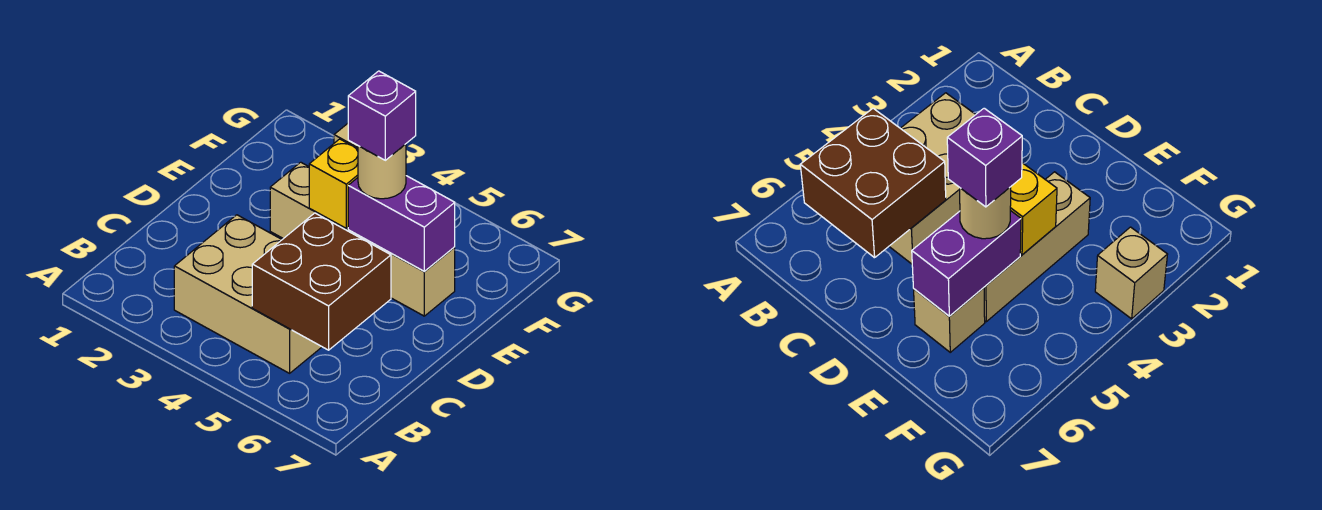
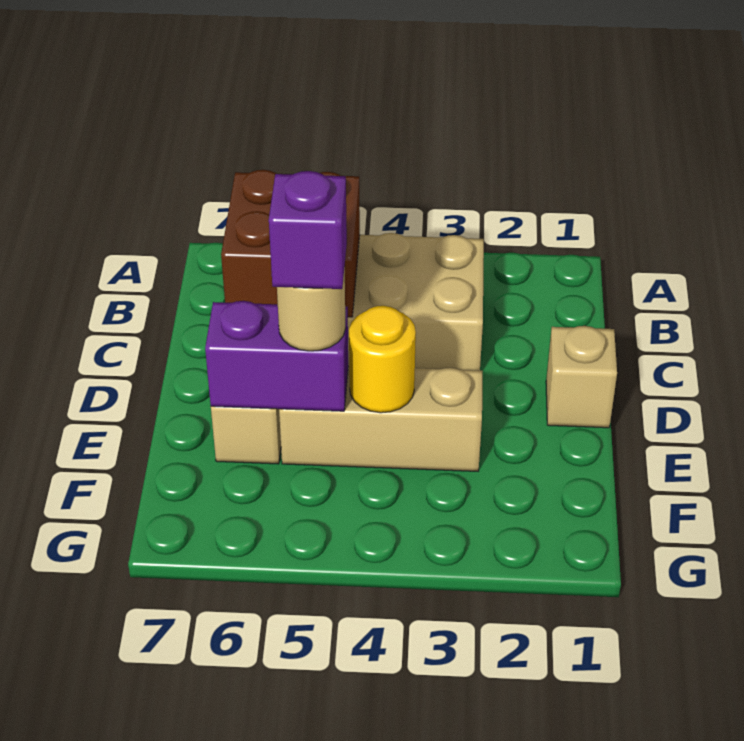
yellow brick E4 level 2 -> yellow round brick E4 level 2
tan brick G3 level 1 -> tan brick D1 level 1

